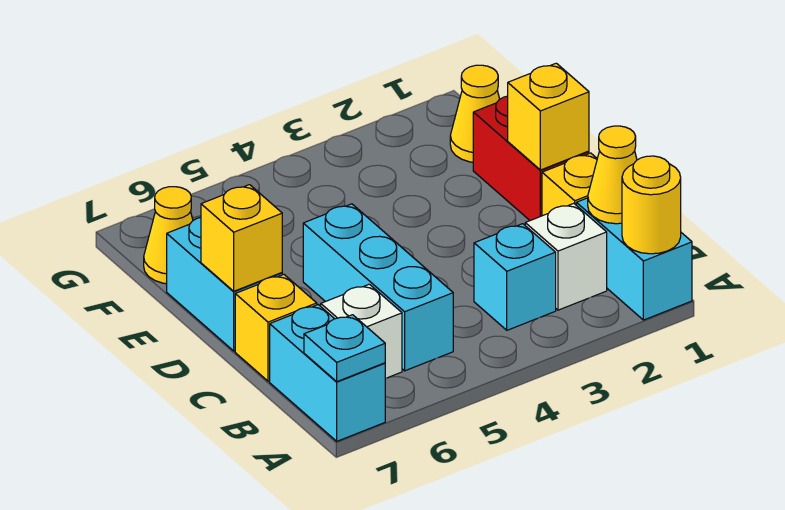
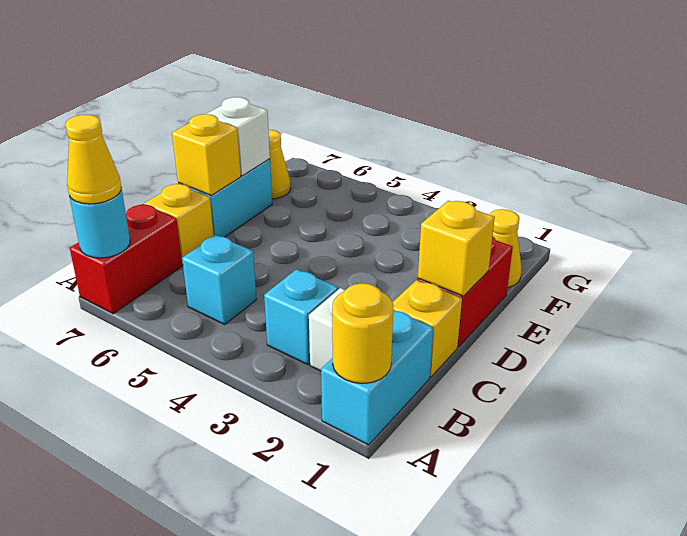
cyan brick A7:B7 level 1 -> red brick A7:B7 level 1
cyan plate A7 level 2 -> cyan round brick A7 level 2
yellow cone B1 level 2 -> yellow cone A7 level 3
cyan brick B5:D5 level 1 -> cyan brick B5 level 1
white brick B6 level 1 -> white brick E7 level 2

